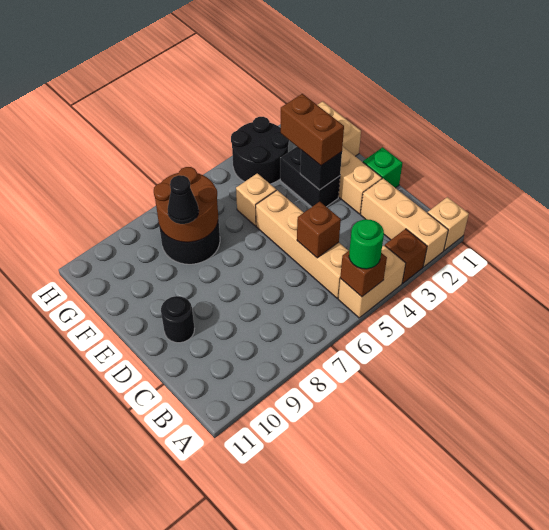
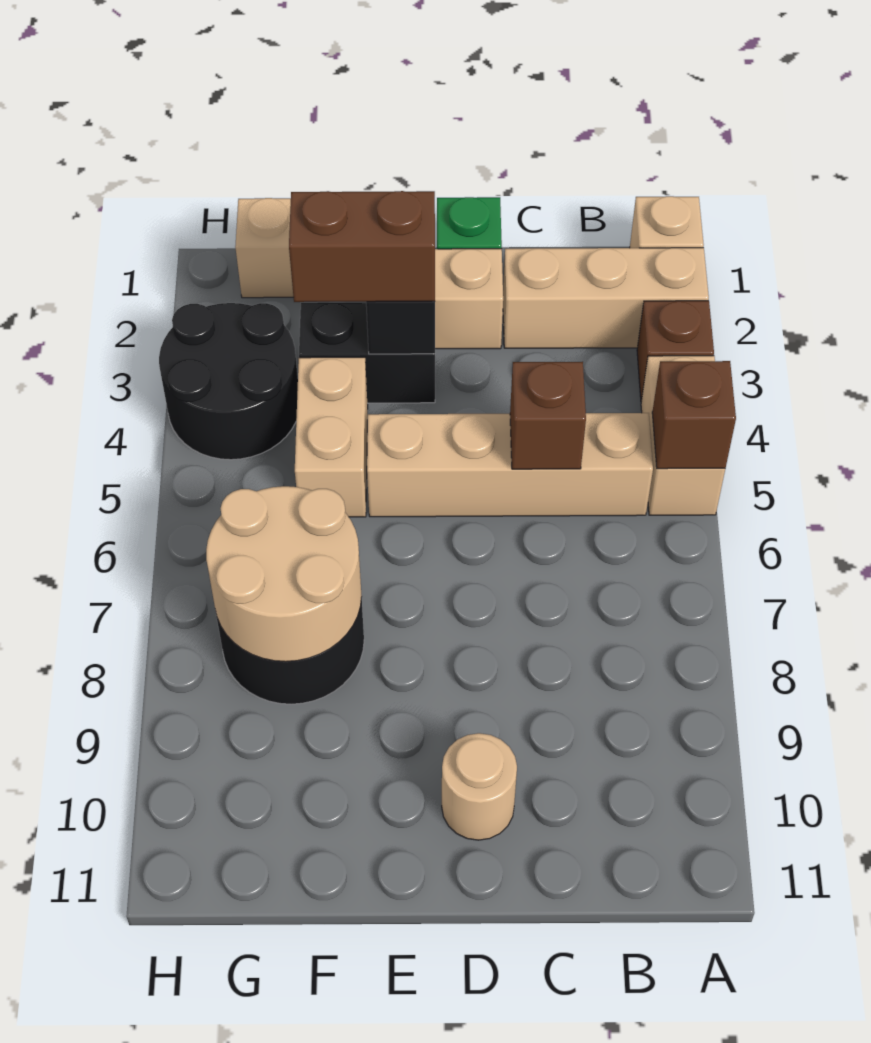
green round brick A5 level 3 -> none
black round brick D10 level 1 -> tan round brick D10 level 1
tan brick F5 level 1 -> tan brick F4:F5 level 1
brown round brick F7:G8 level 2 -> tan round brick F7:G8 level 2
black cone F8 level 3 -> none

